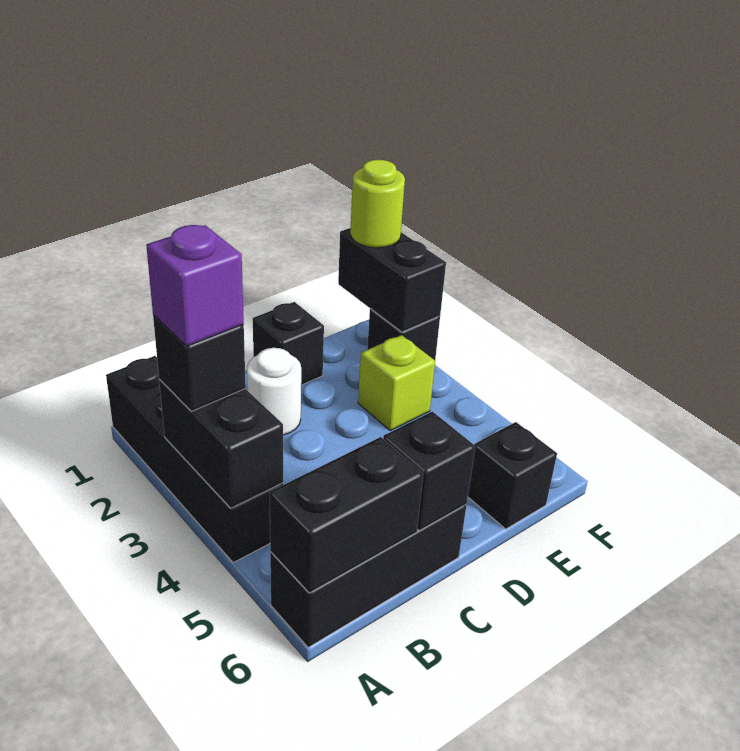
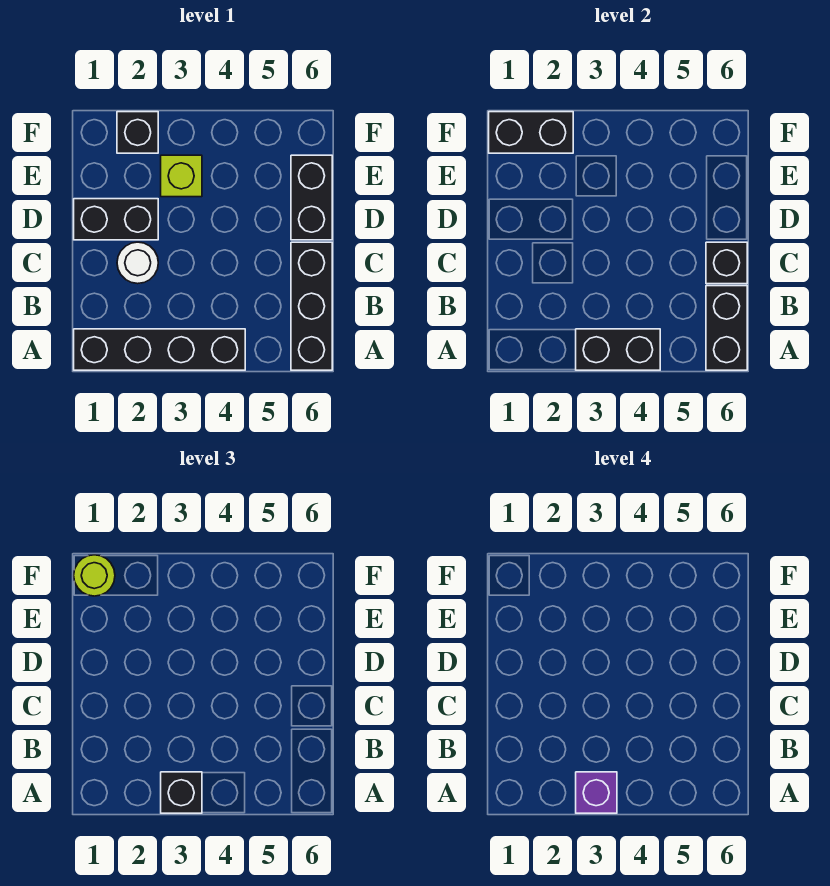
black brick D1 level 1 -> black brick D1:D2 level 1
black brick E6 level 1 -> black brick D6:E6 level 1

